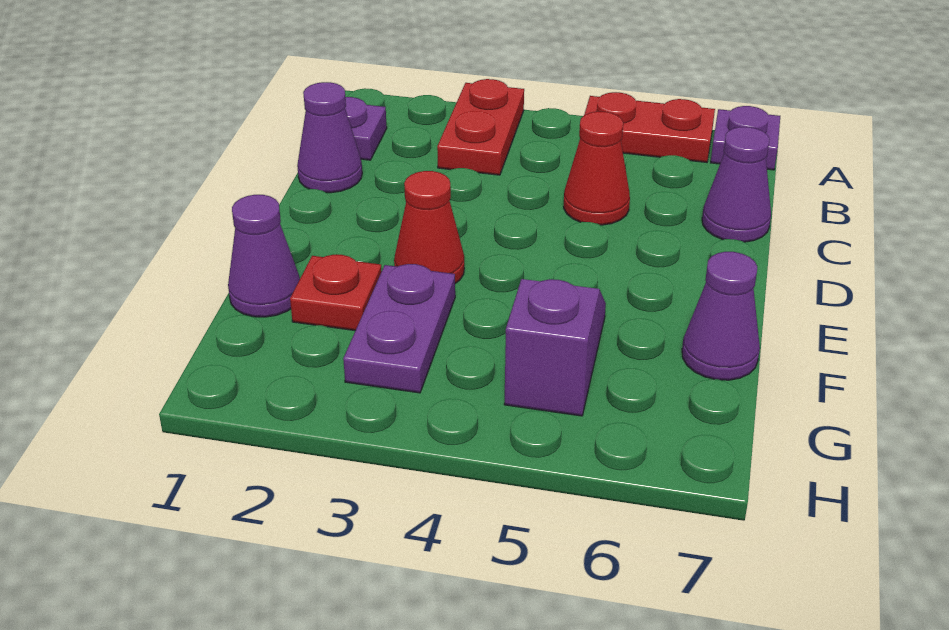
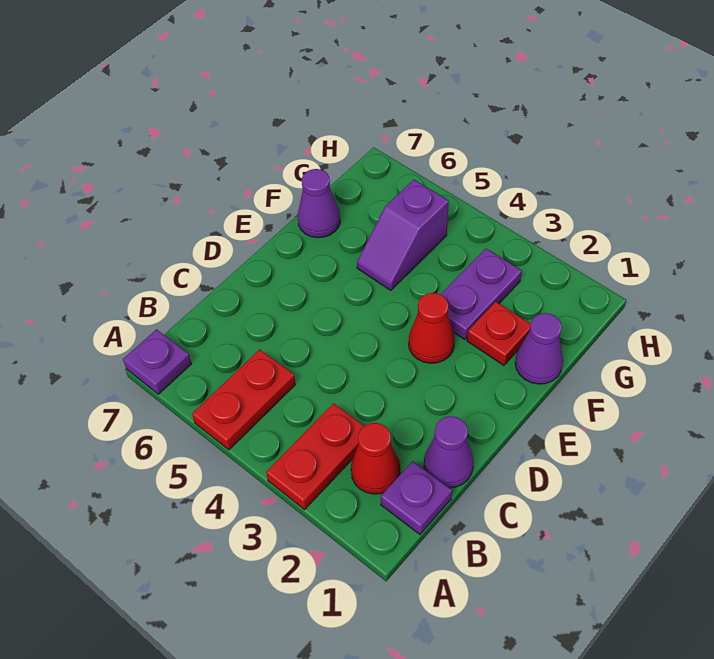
red plate A5:A6 level 1 -> red plate A5:B5 level 1
red cone C5 level 1 -> red cone B2 level 1
purple cone C7 level 1 -> none

